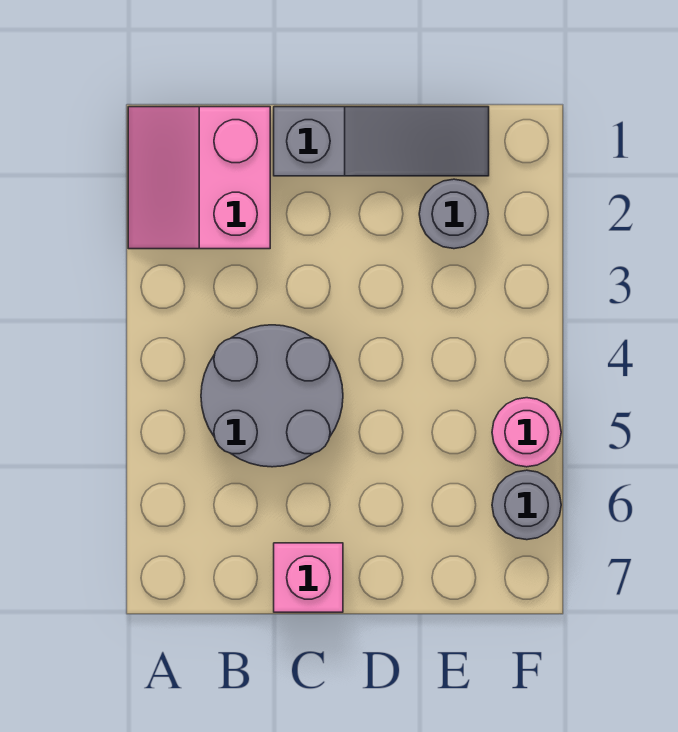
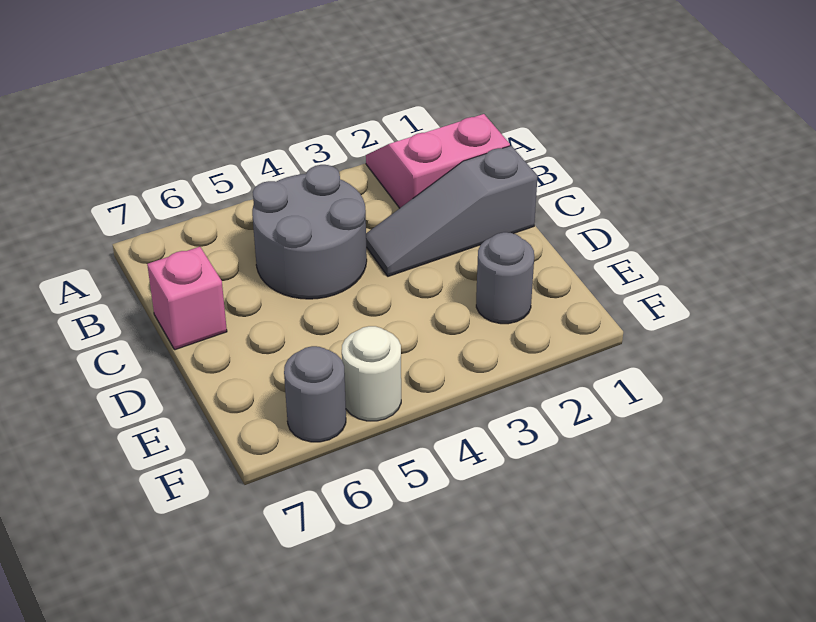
grey slope C1:E1 level 1 top C -> grey slope C1:C3 level 1 top 1
pink round brick F5 level 1 -> white round brick F5 level 1

